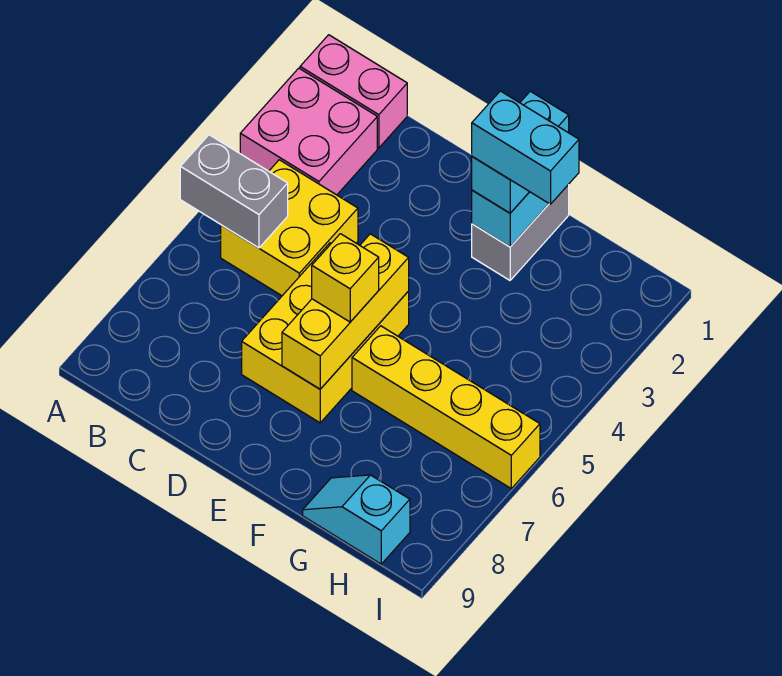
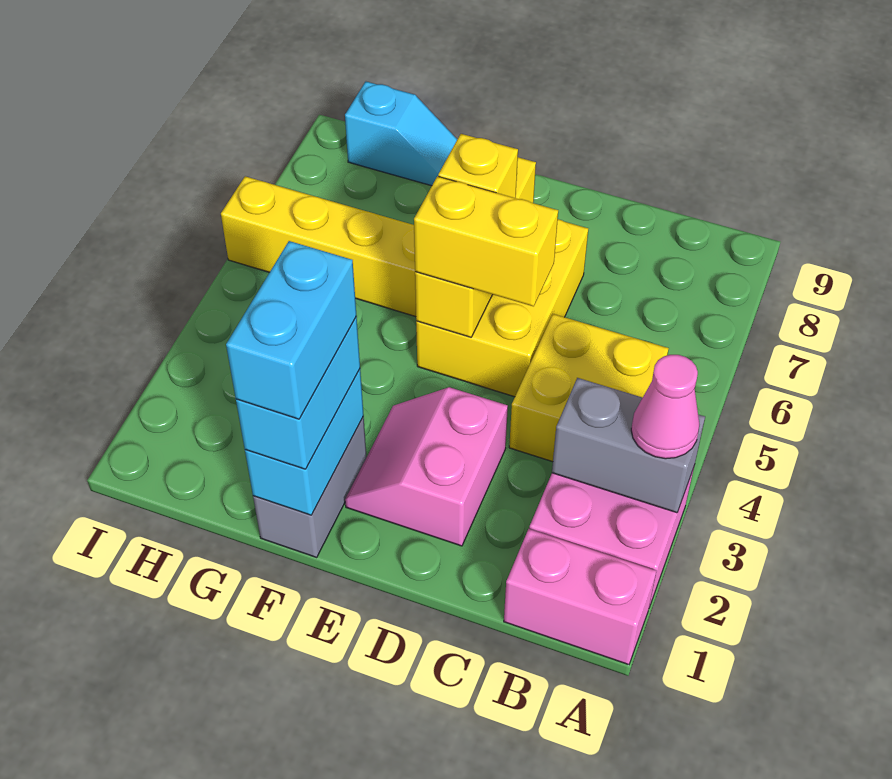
none -> pink cone A3 level 3
grey brick A5:B5 level 2 -> grey brick A3:B3 level 2
none -> pink slope D2:E3 level 1 top D
none -> yellow brick D5:E5 level 3
cyan brick F2:G2 level 4 -> cyan brick F1:F2 level 4

